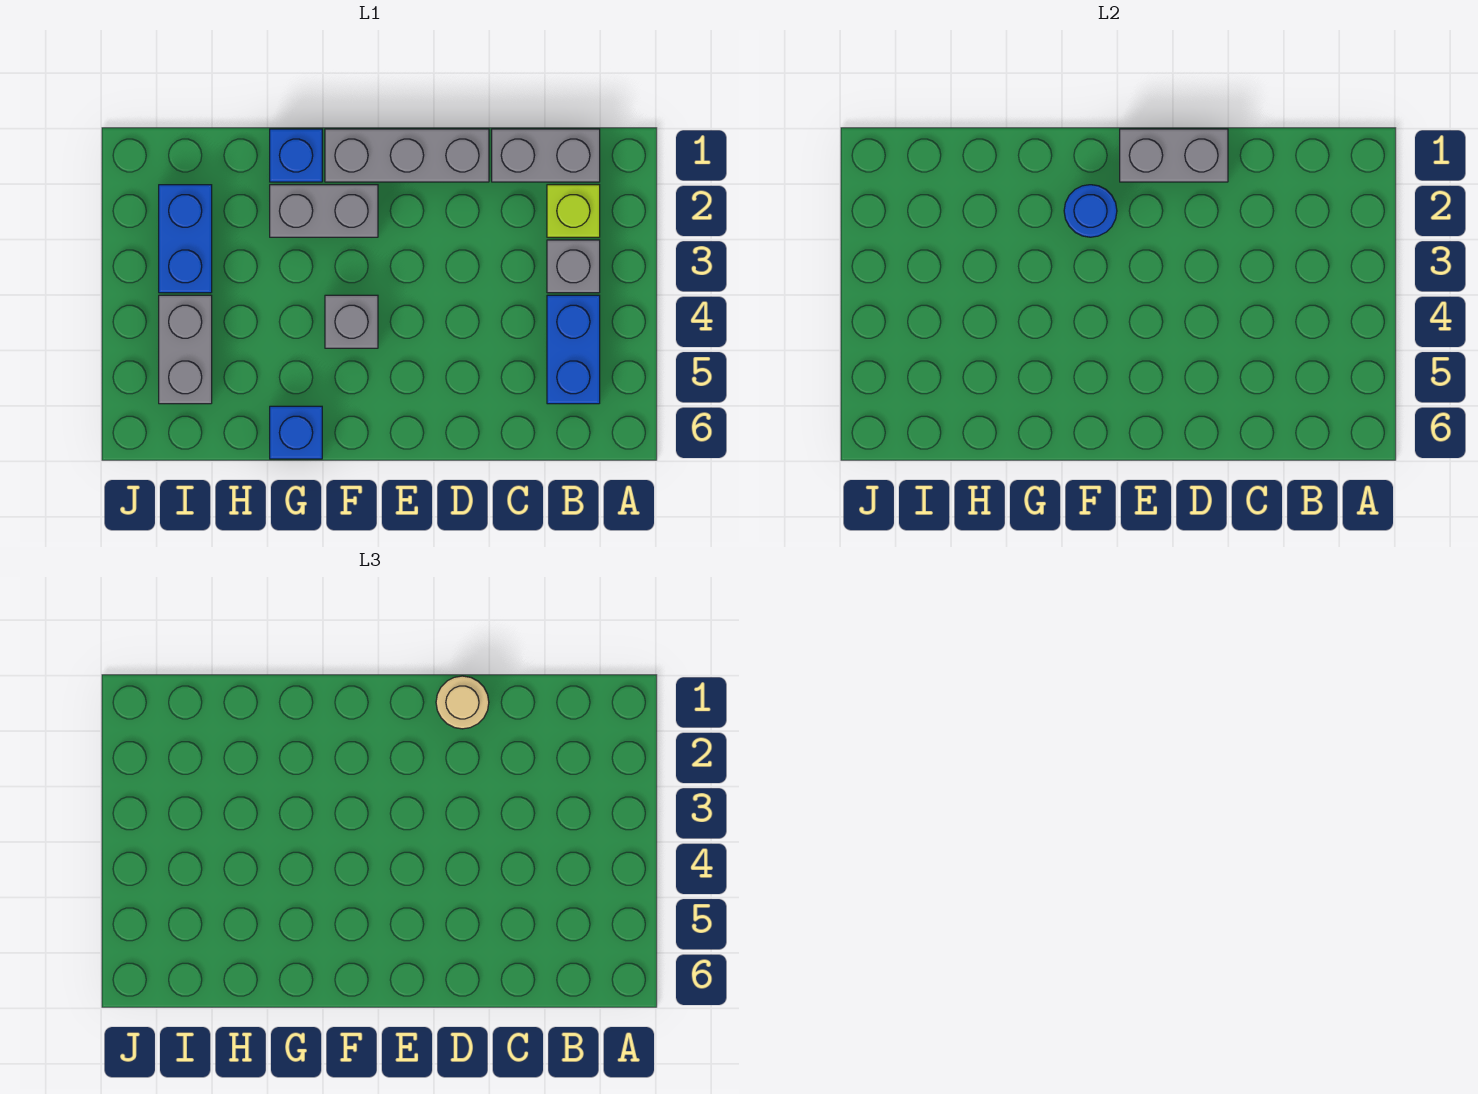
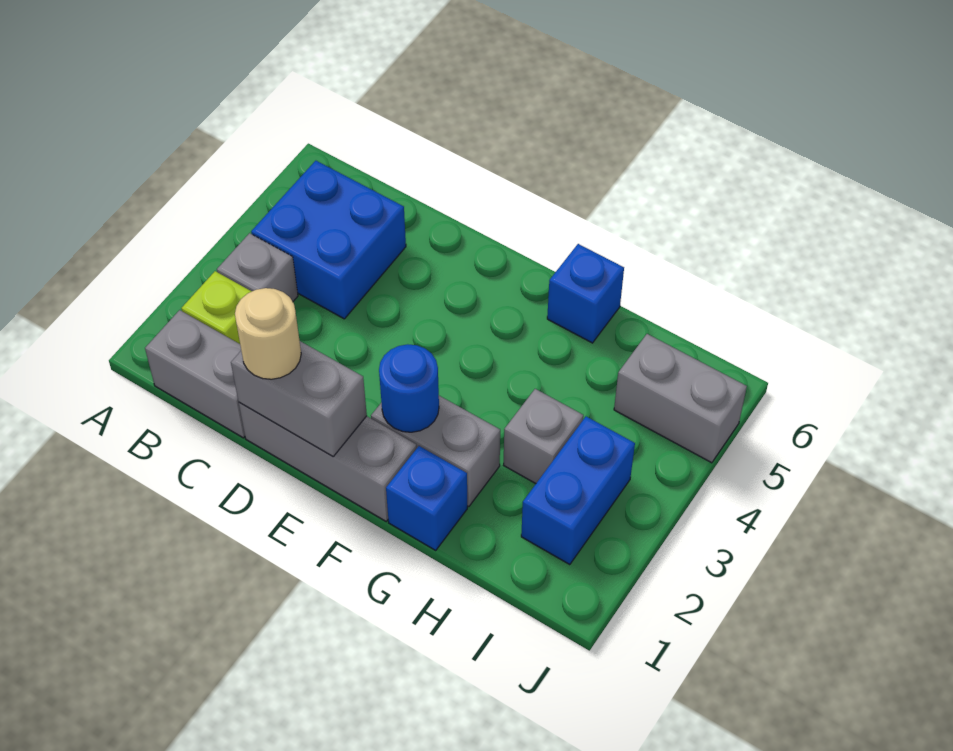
blue brick B4:B5 level 1 -> blue brick B4:C5 level 1
grey brick F4 level 1 -> grey brick H3 level 1
grey brick I4:I5 level 1 -> grey brick I5:J5 level 1

